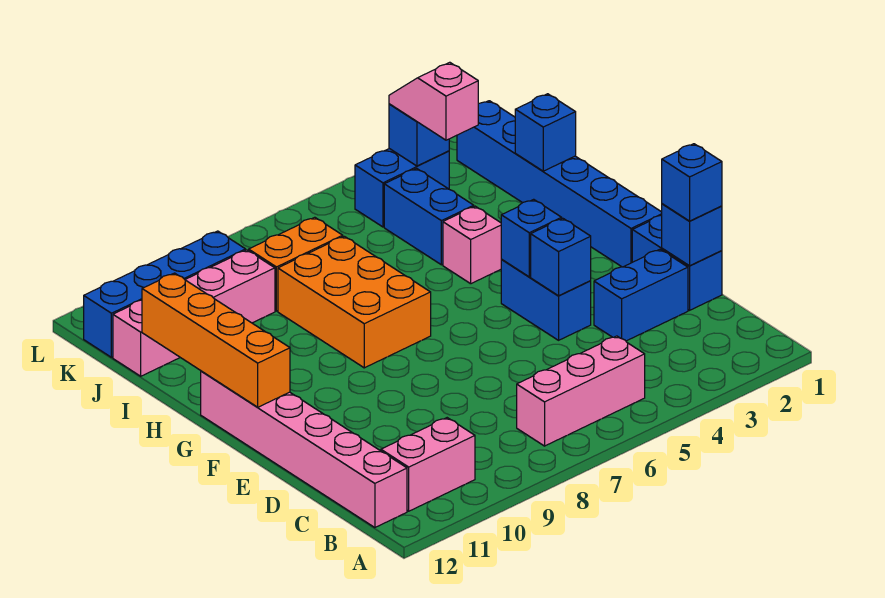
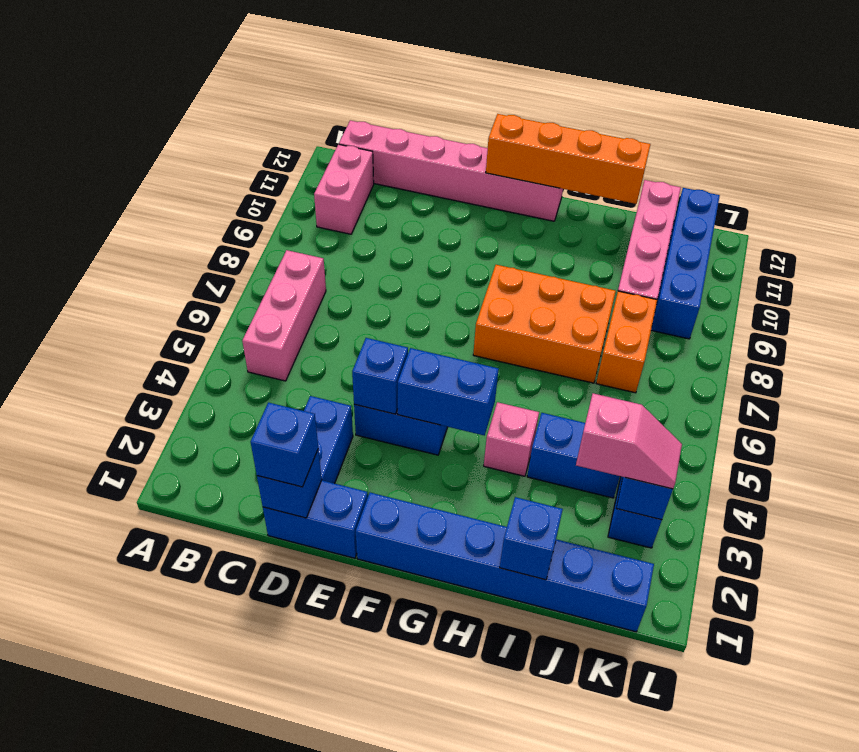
blue brick F4 level 2 -> blue brick F4:G4 level 2

